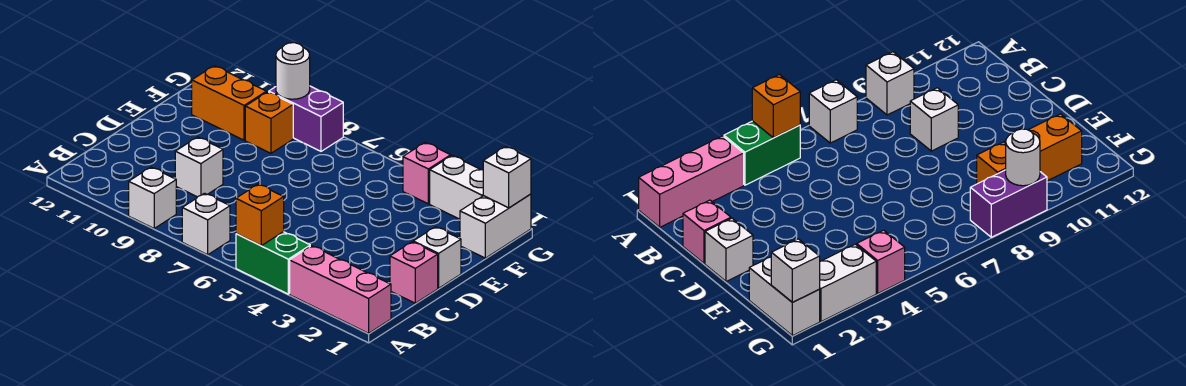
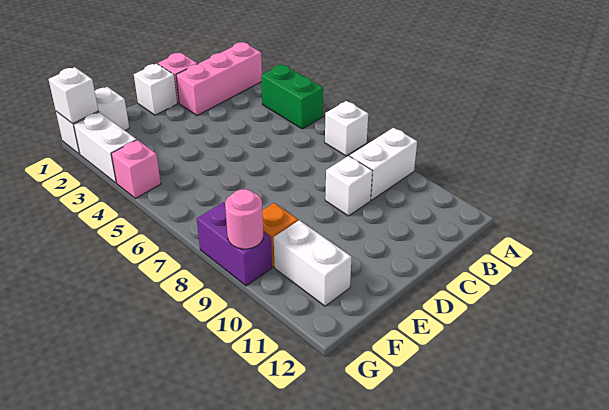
pink brick A1:A3 level 1 -> pink brick A2:C2 level 1
orange brick A5 level 2 -> none
white brick A9 level 1 -> white brick A9:B9 level 1
orange brick F10:F11 level 1 -> white brick F10:F11 level 1
white round brick G9 level 2 -> pink round brick G9 level 2

